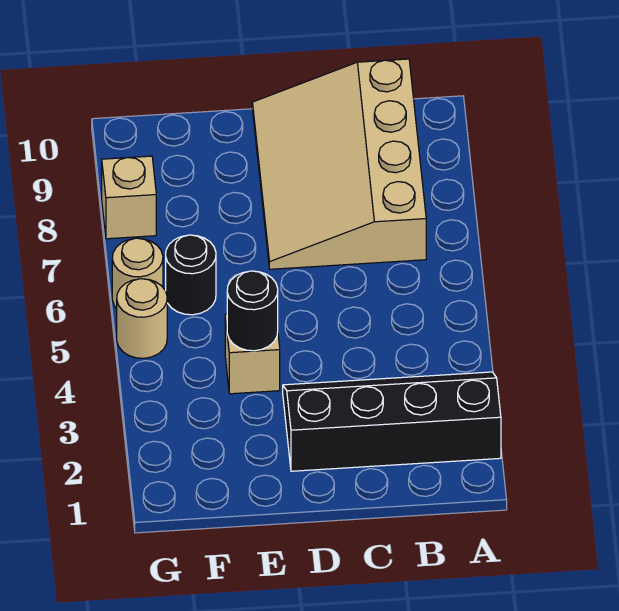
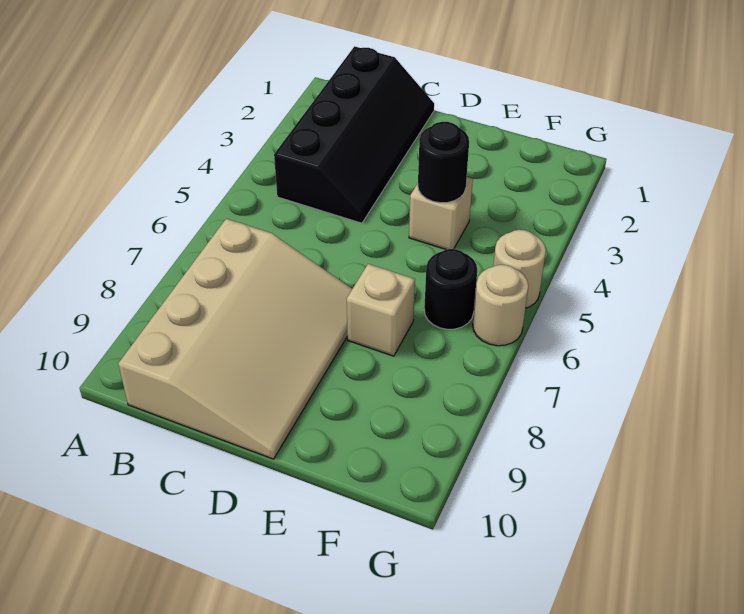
black slope A2:D3 level 1 top 2 -> black slope B1:C4 level 1 top B
tan brick G8 level 1 -> tan brick E7 level 1

